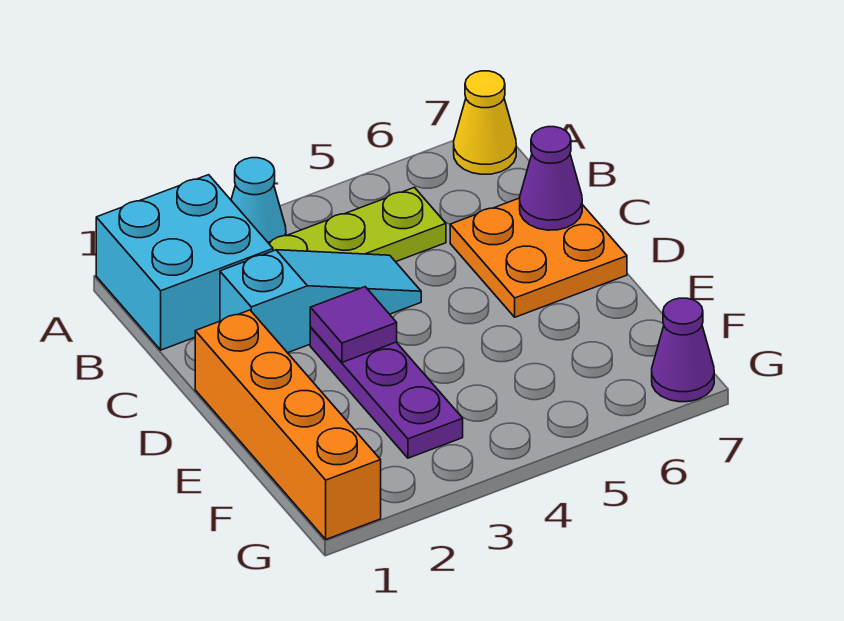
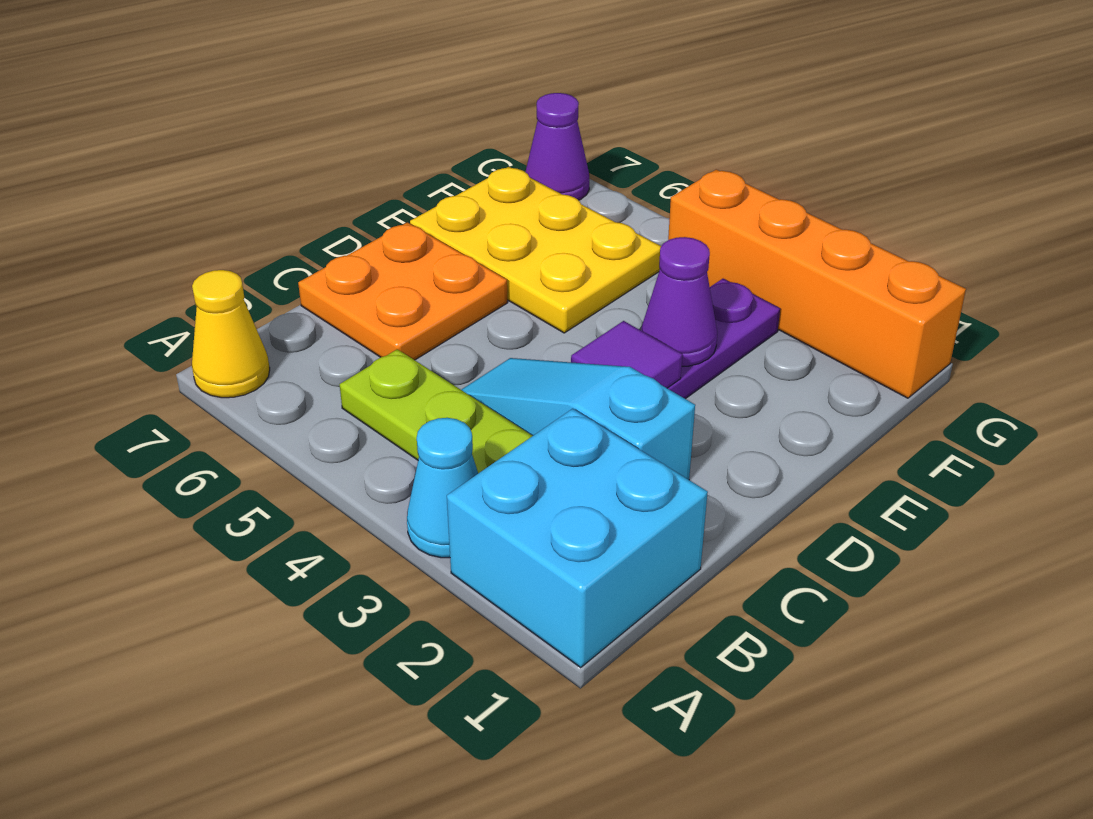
purple cone C7 level 2 -> purple cone E3 level 2
orange brick D1:G1 level 1 -> orange brick G1:G4 level 1
none -> yellow plate E5:F7 level 1

